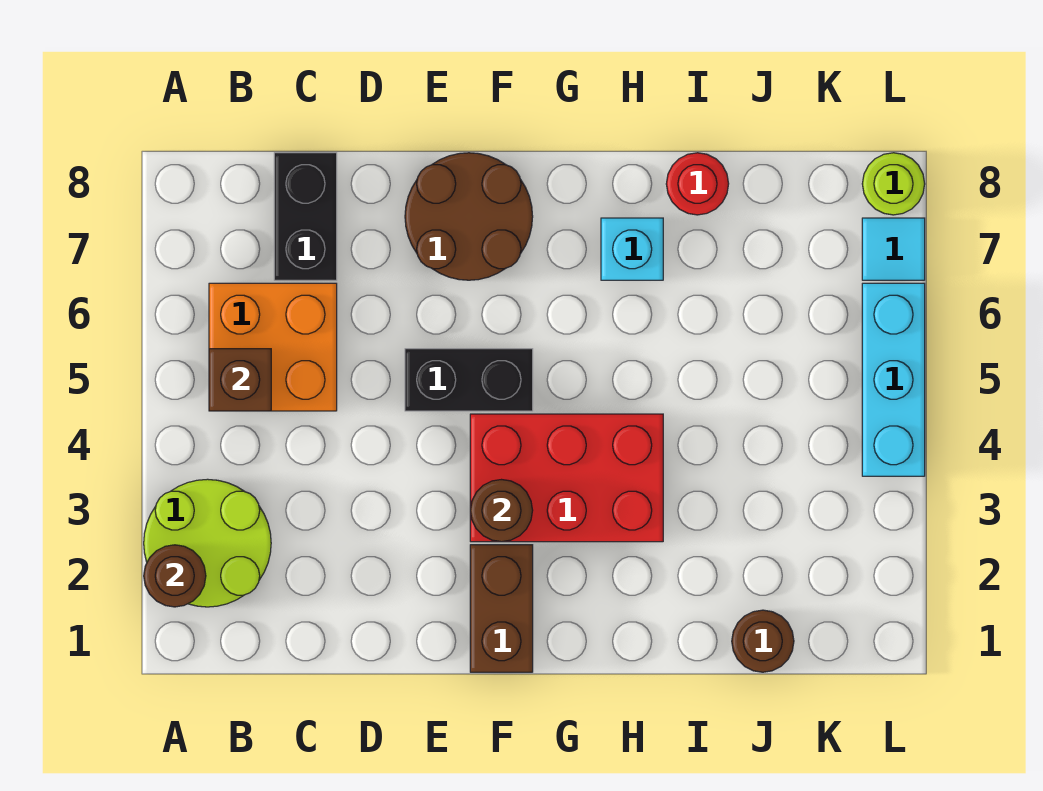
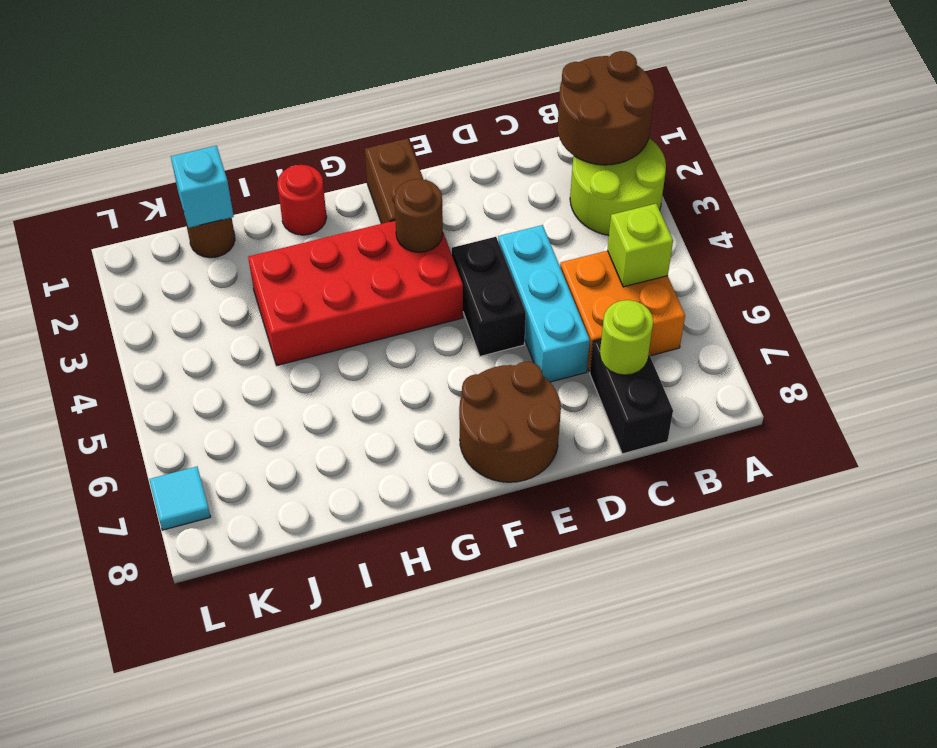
brown round brick A2 level 2 -> brown round brick A1:B2 level 2
brown brick B5 level 2 -> lime brick B5 level 2
black brick E5:F5 level 1 -> black brick E4:E5 level 1
red brick F3:H4 level 1 -> red brick F3:I4 level 1
cyan brick H7 level 1 -> cyan brick J1 level 2
red round brick I8 level 1 -> red round brick H1 level 1
cyan brick L4:L6 level 1 -> cyan brick D4:D6 level 1
lime round brick L8 level 1 -> lime round brick C7 level 2

